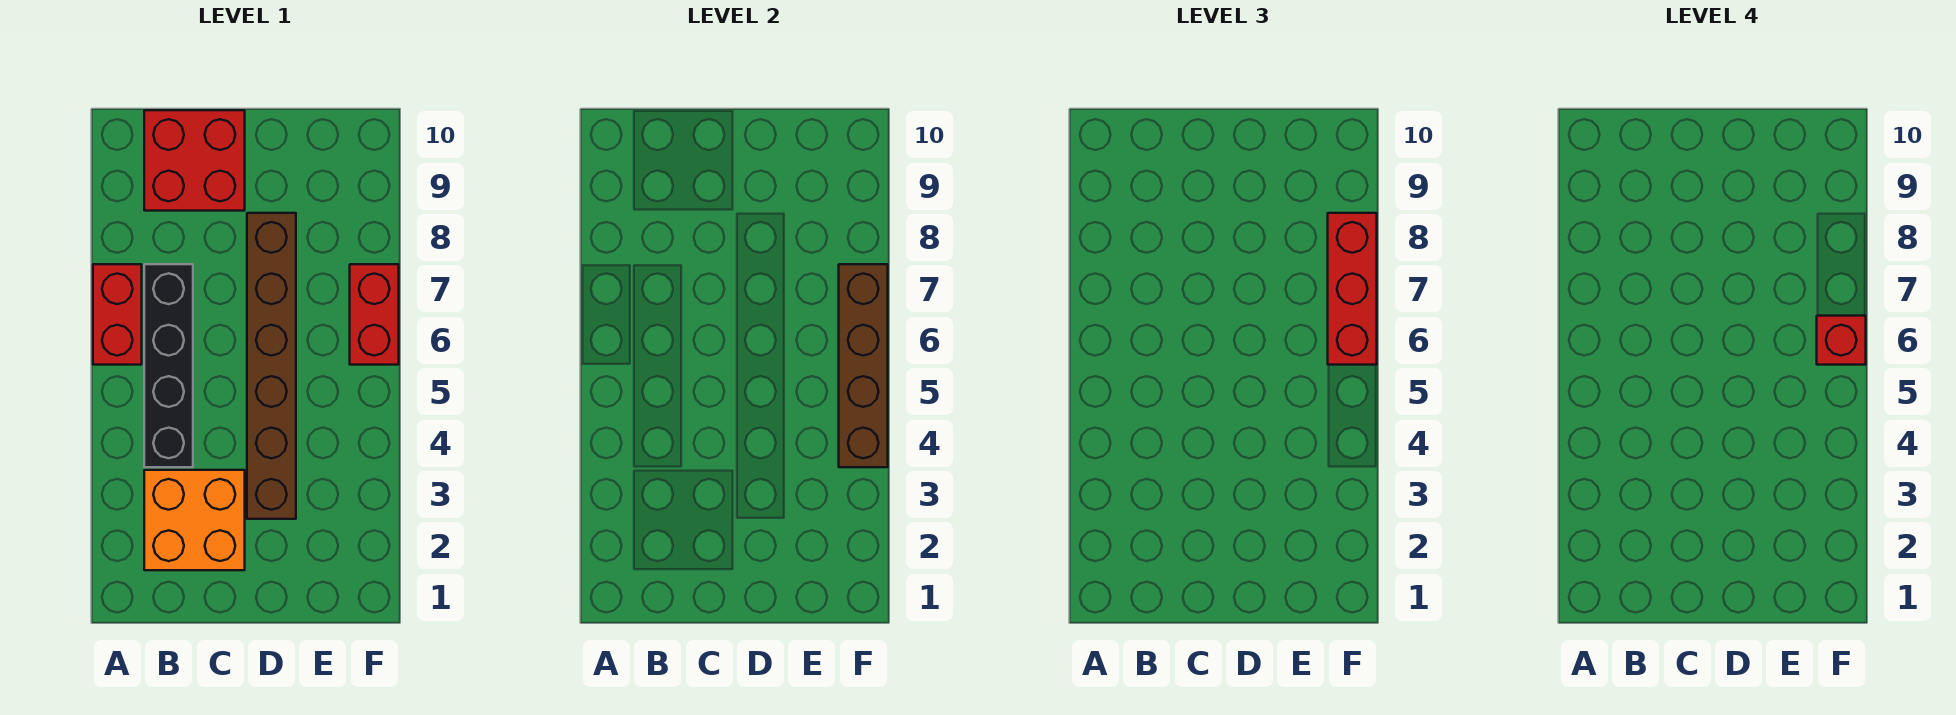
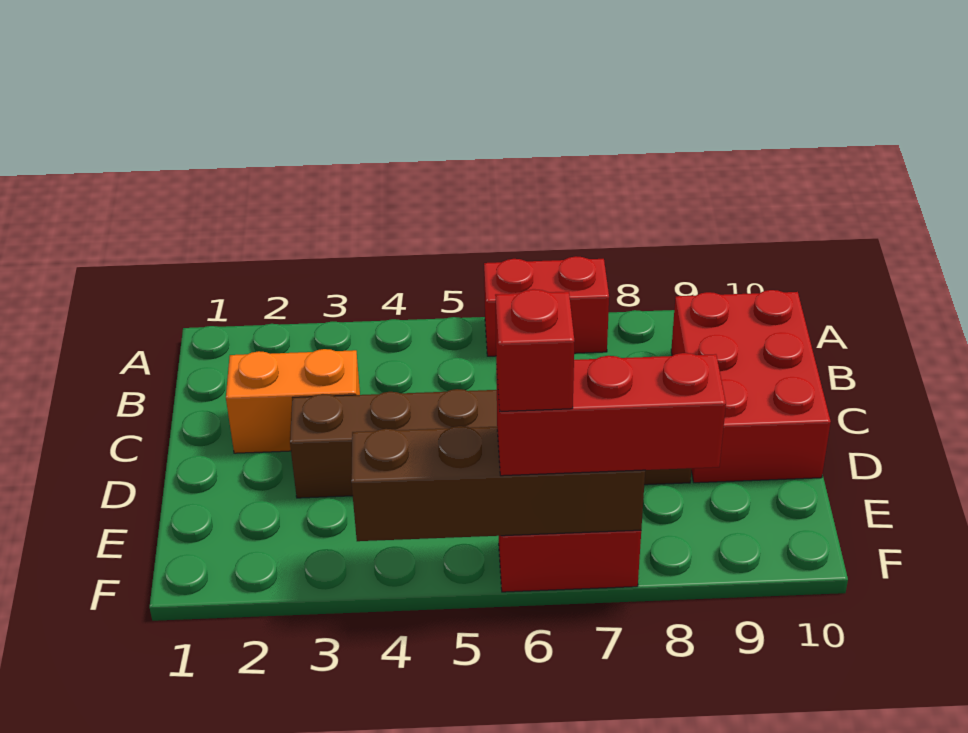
orange brick B2:C3 level 1 -> orange brick C2:C3 level 1
black brick B4:B7 level 1 -> none
red brick B9:C10 level 1 -> red brick B9:D10 level 1

